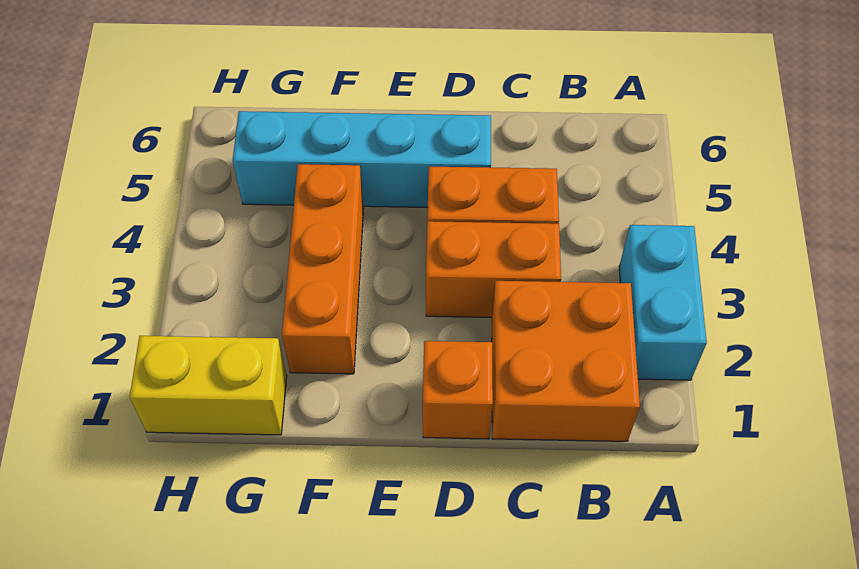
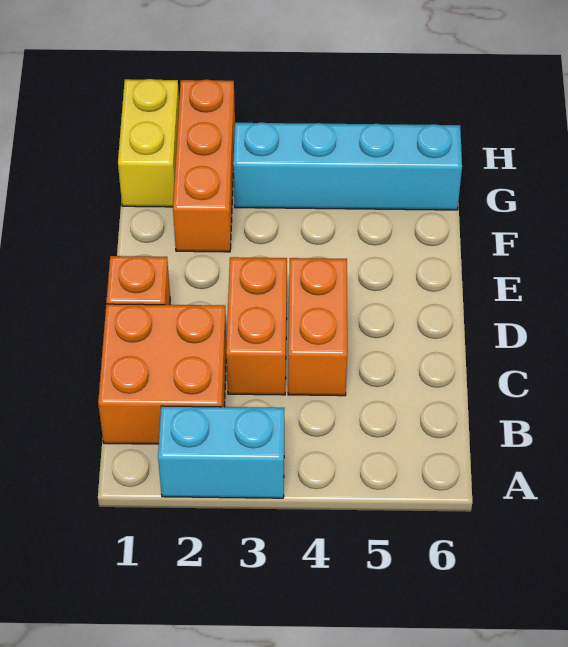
cyan brick D5:G5 level 1 -> cyan brick G3:G6 level 1
orange brick F2:F4 level 1 -> orange brick F2:H2 level 1

